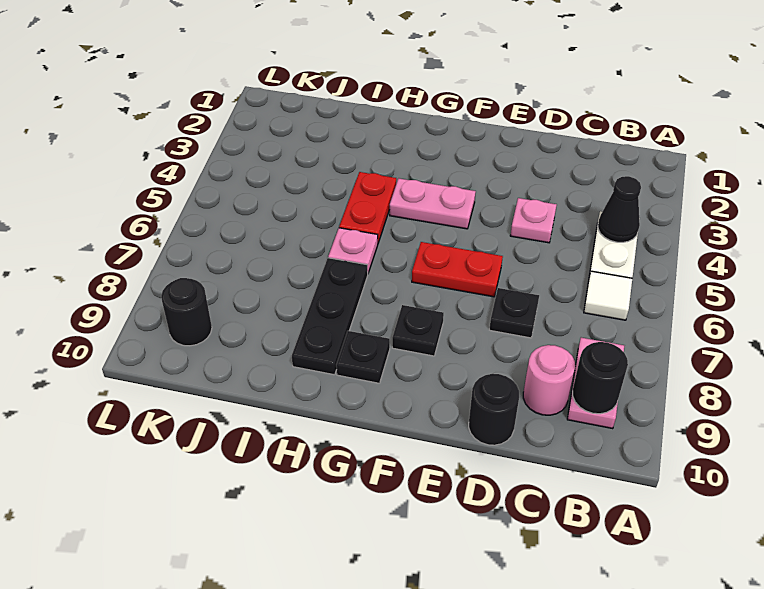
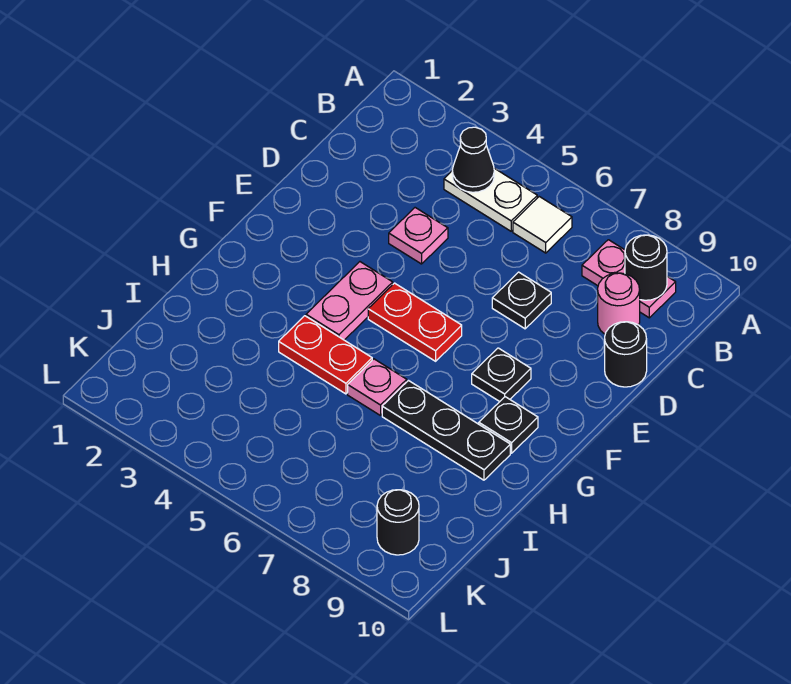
red plate E6:F6 level 1 -> red plate F5:F6 level 1

